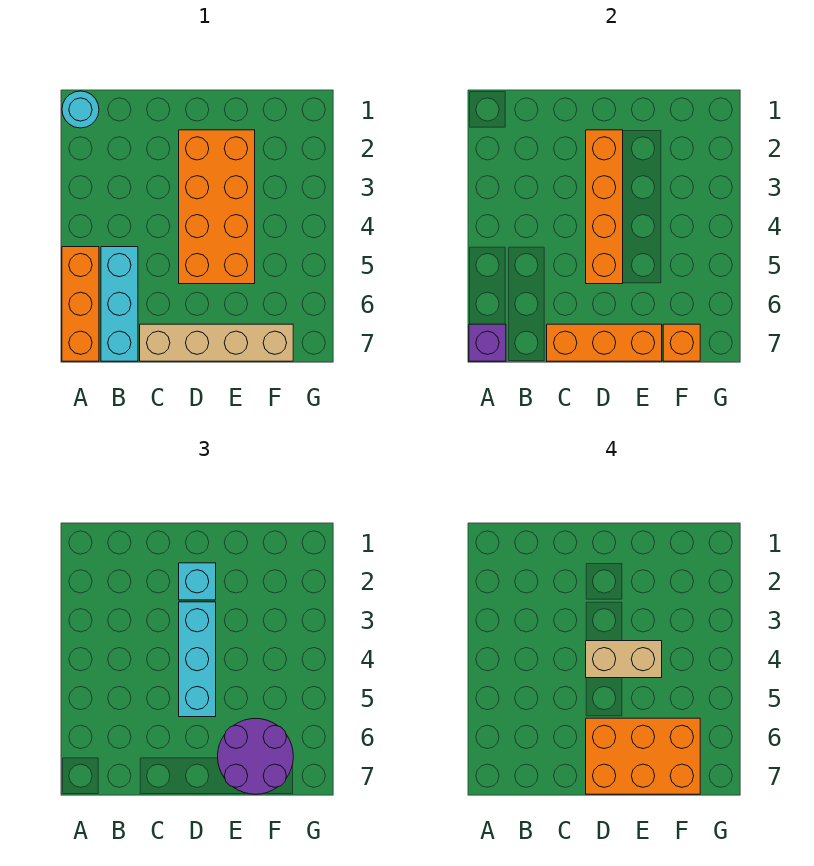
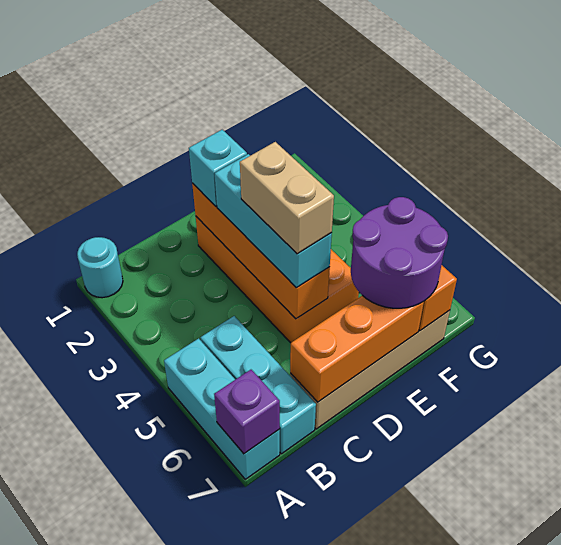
orange brick A5:A7 level 1 -> cyan brick A5:A7 level 1
tan brick D4:E4 level 4 -> tan brick D4:D5 level 4
orange brick D6:F7 level 4 -> none

